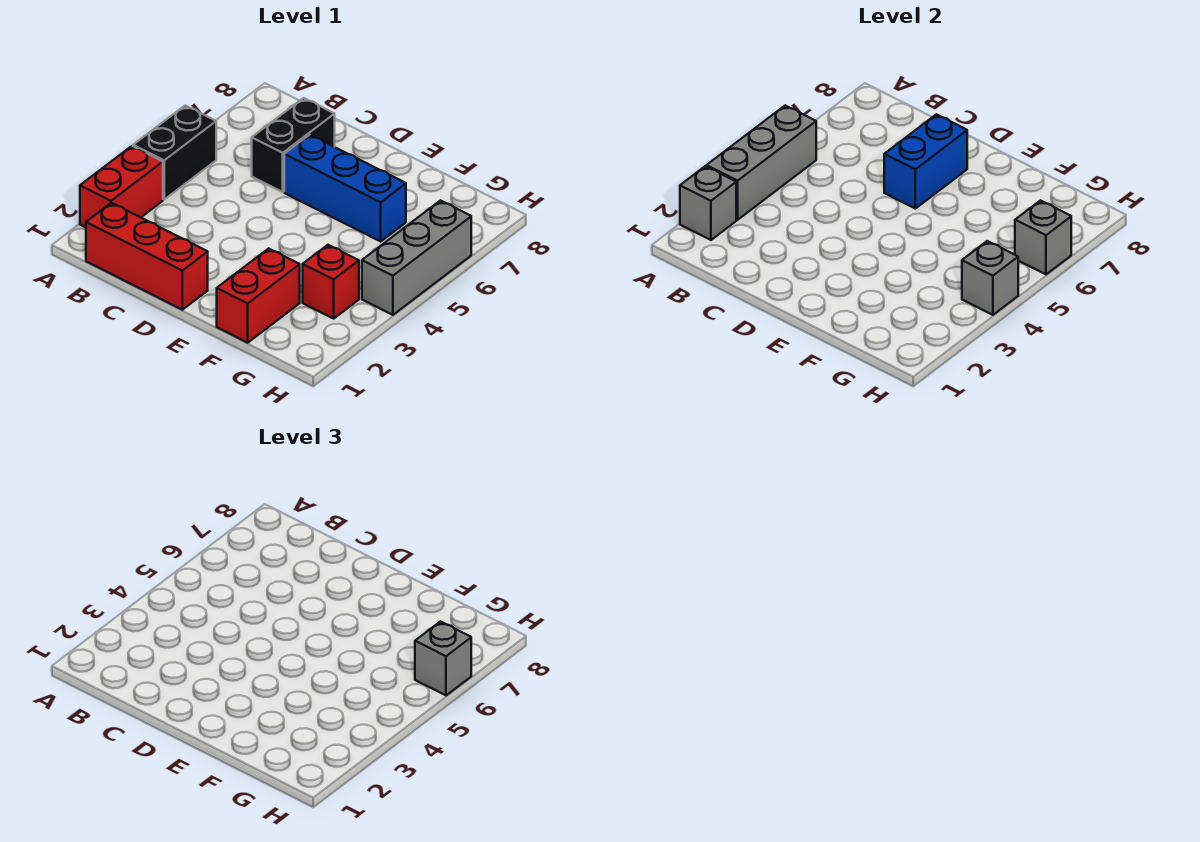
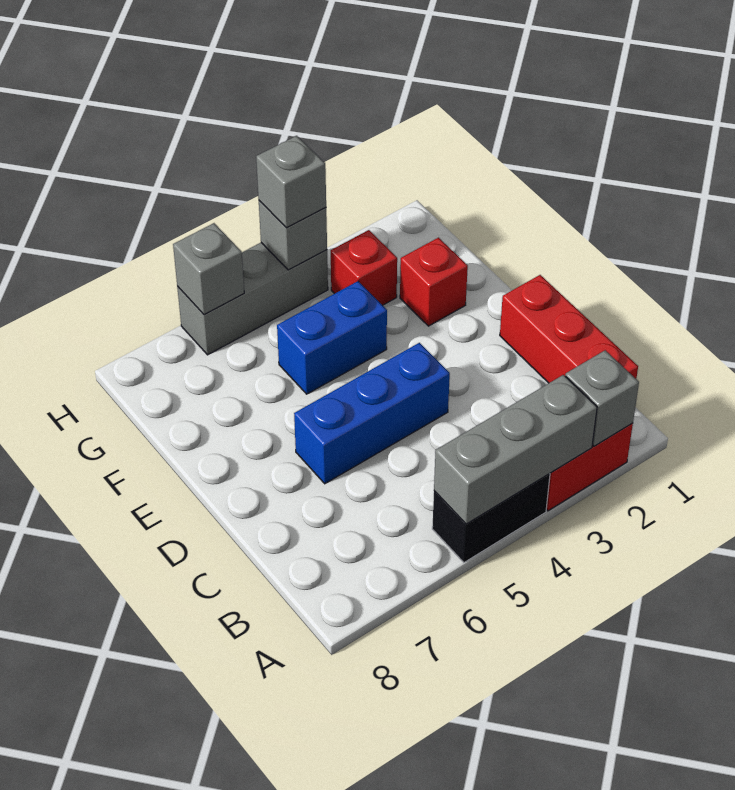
black brick C6:C7 level 1 -> none
blue brick D6:F6 level 1 -> blue brick D4:D6 level 1
blue brick D6:D7 level 2 -> blue brick F4:F5 level 1
red brick F1:F2 level 1 -> red brick F2 level 1
grey brick H6 level 3 -> grey brick H4 level 3

